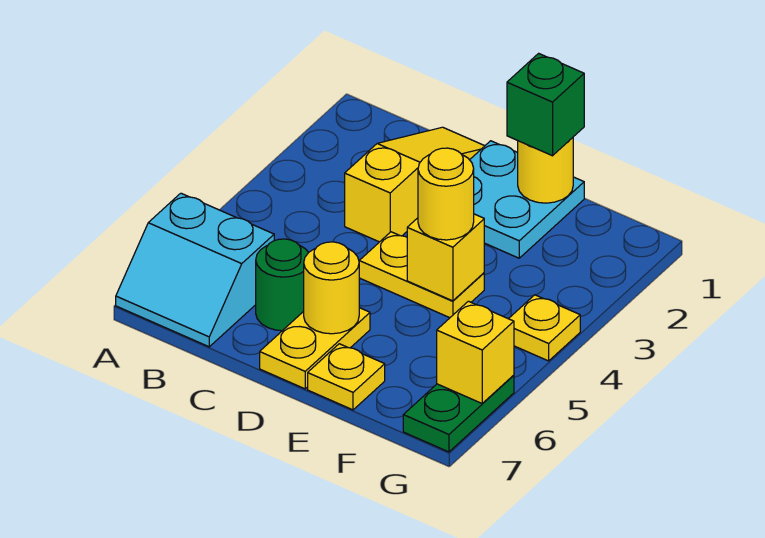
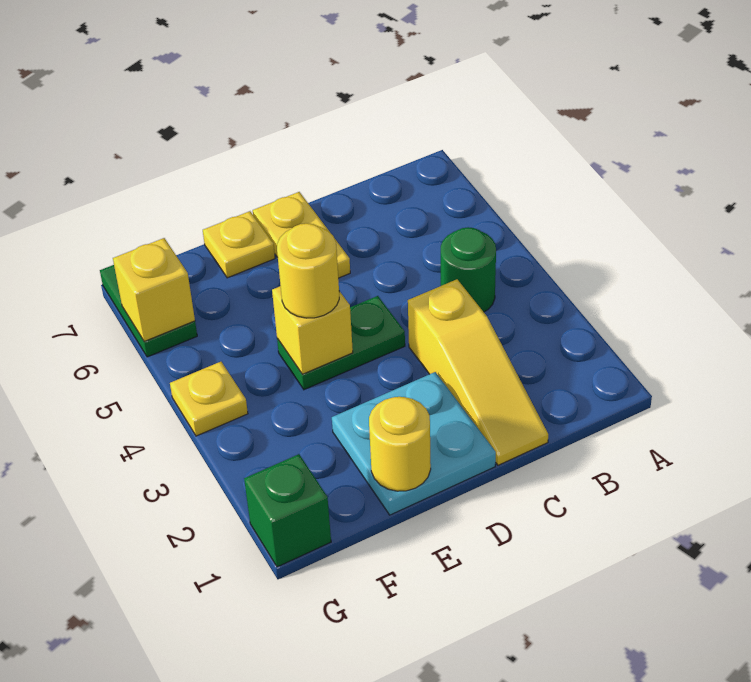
cyan slope A6:B7 level 1 top 6 -> none
green round brick C6 level 1 -> green round brick B4 level 1
yellow plate D4:E4 level 1 -> green plate D4:E4 level 1
yellow round brick D6 level 2 -> none
green brick E1 level 3 -> green brick G1 level 1

